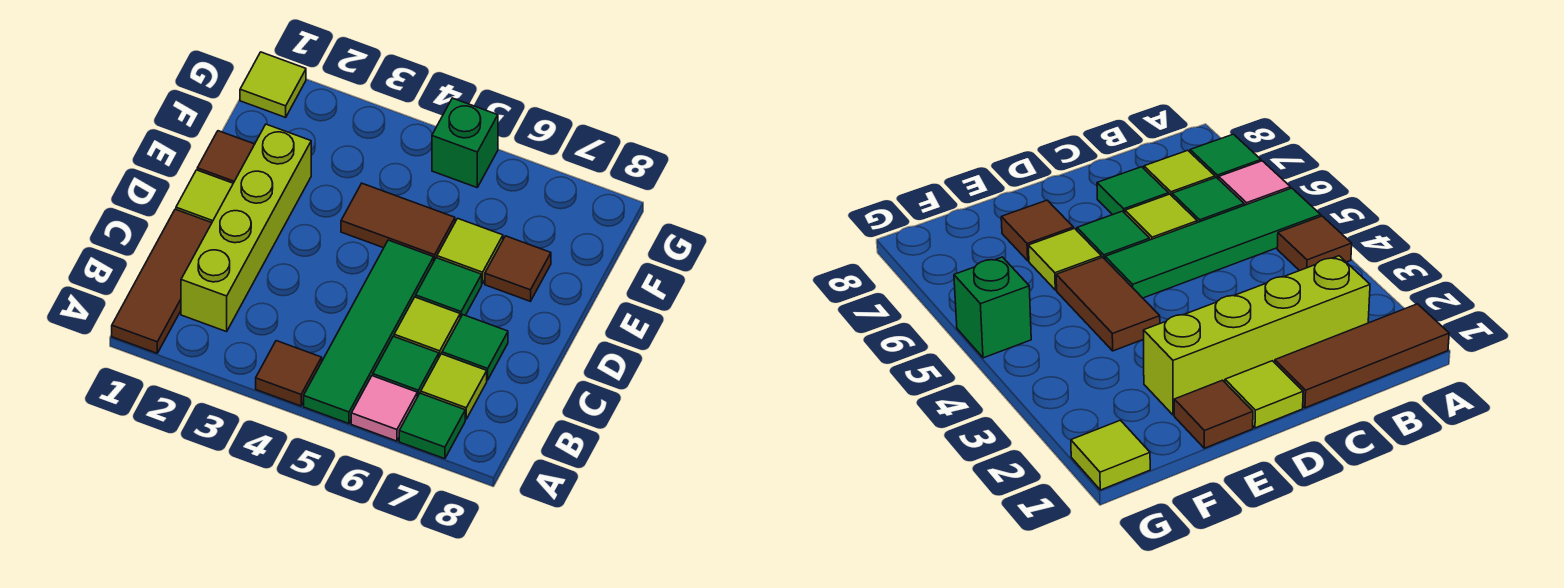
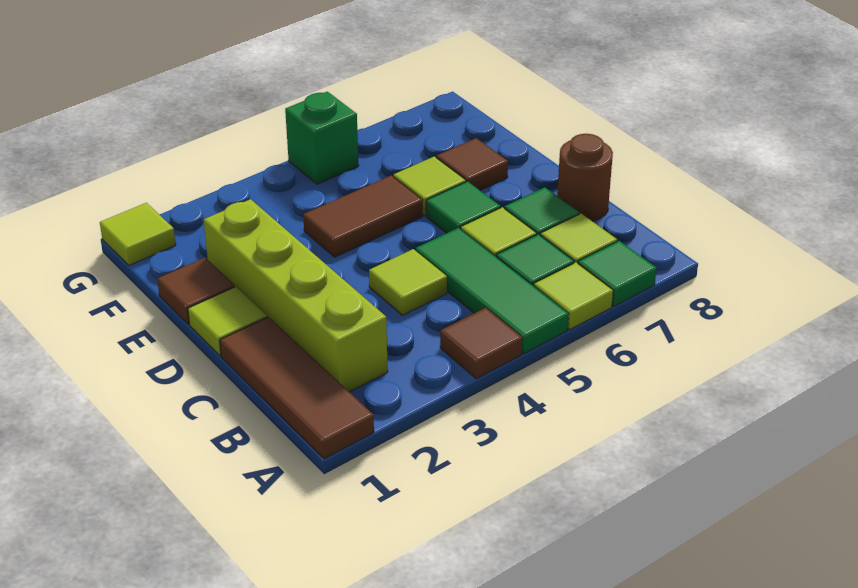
green tile A5:D5 level 1 -> green tile A5:C5 level 1
pink tile A6 level 1 -> lime tile A6 level 1
none -> lime tile C4 level 1
none -> brown round brick C8 level 1

